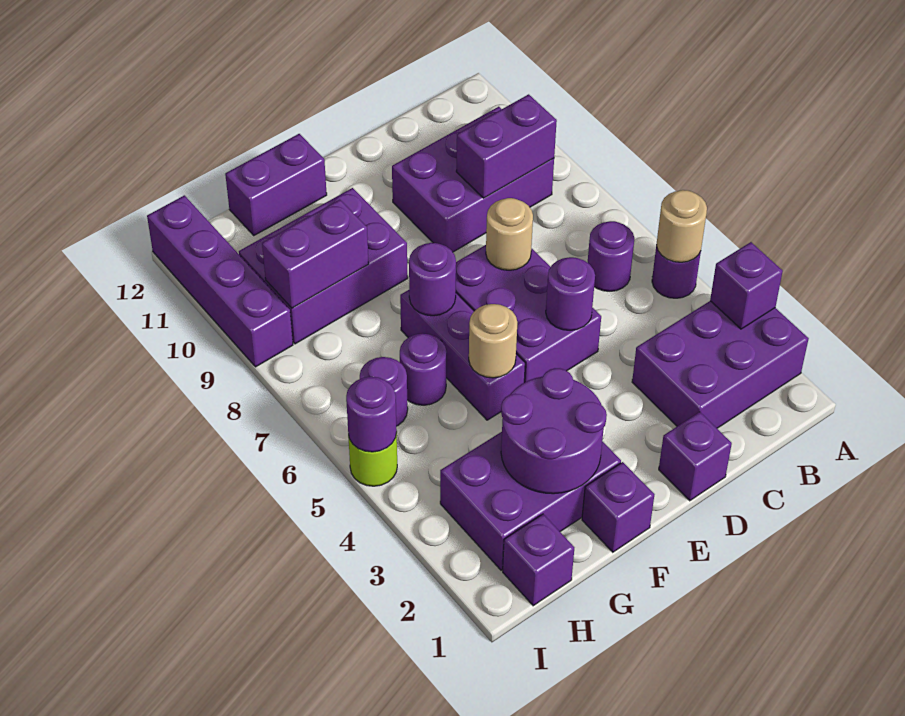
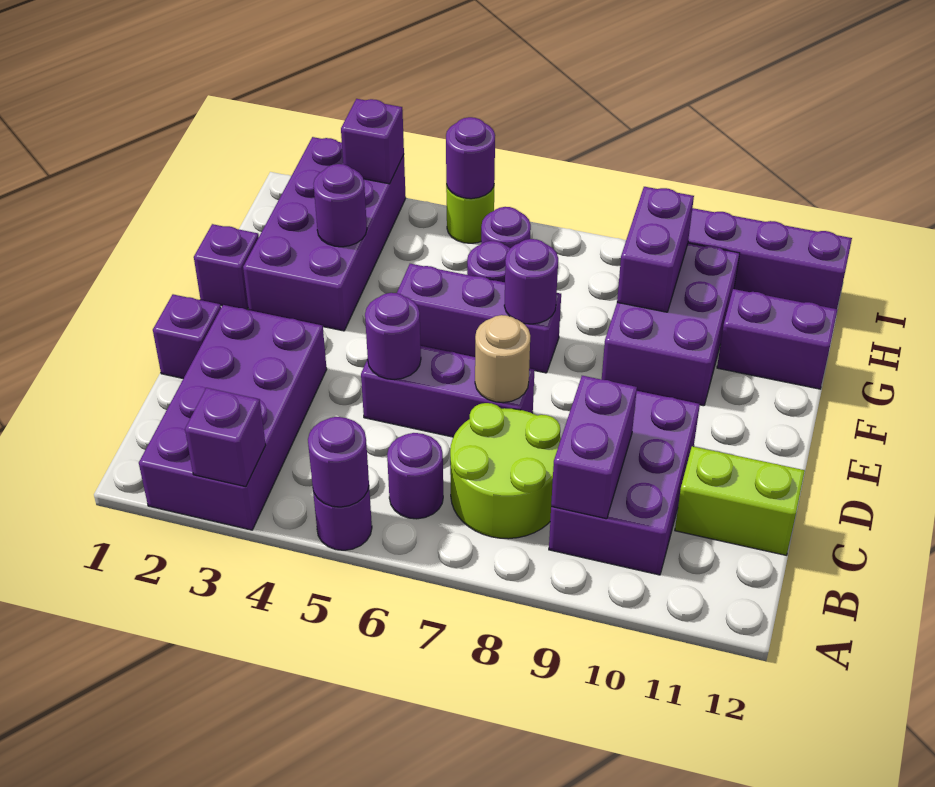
purple brick A2:C3 level 1 -> purple brick A2:D3 level 1
tan round brick A5 level 2 -> purple round brick A5 level 2
none -> lime round brick B7:C8 level 1
none -> lime brick C11:C12 level 1
purple brick D5:E7 level 1 -> purple brick D5:D7 level 1
purple brick F2:H3 level 1 -> purple brick F2:I3 level 1
purple round brick F2:G3 level 2 -> purple round brick G3 level 2
tan round brick F5 level 2 -> none
purple brick F12:G12 level 1 -> purple brick G11:G12 level 1
purple brick H1 level 1 -> purple brick I3 level 2

